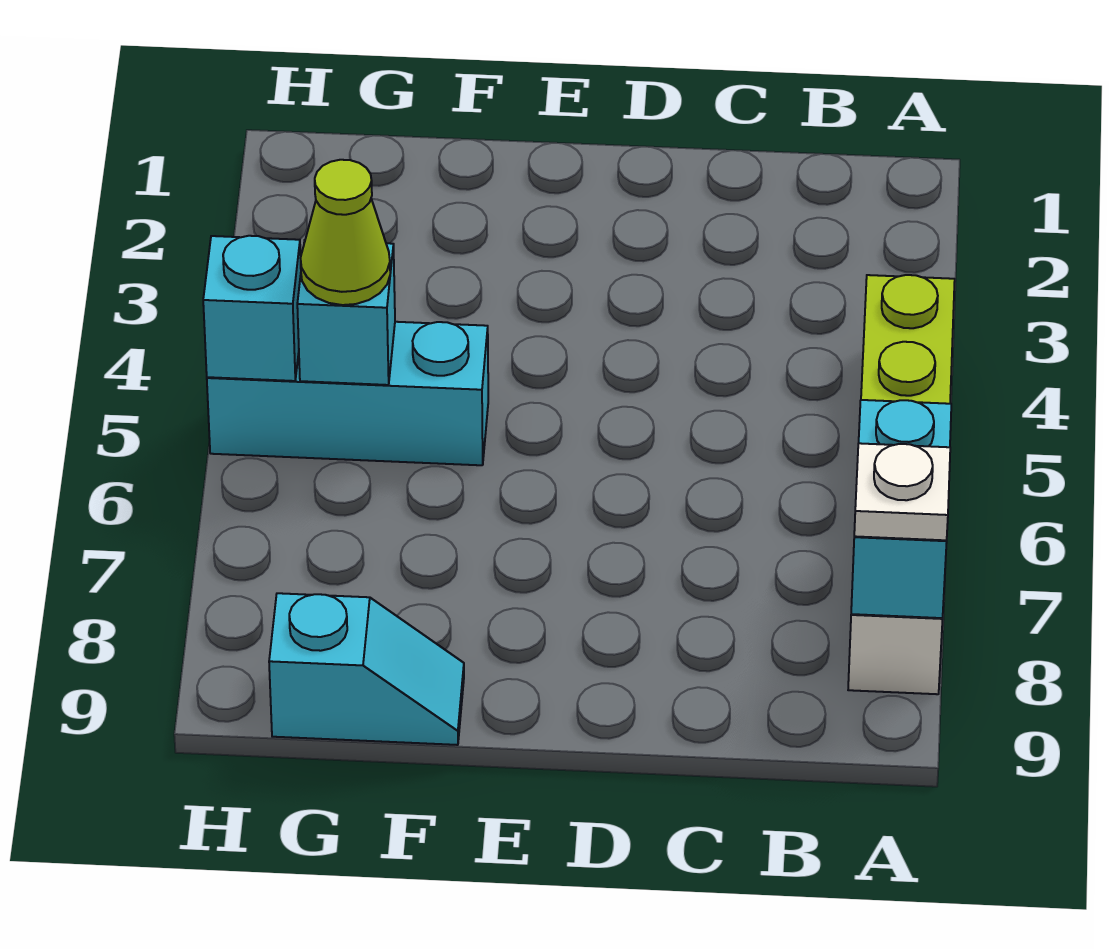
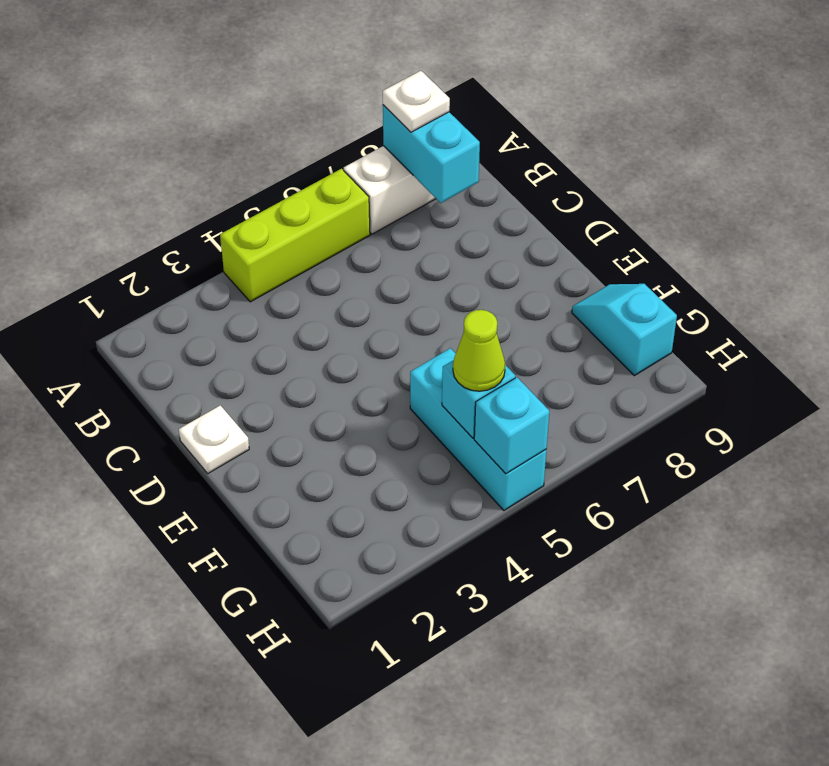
cyan brick A7:A8 level 2 -> cyan brick A8:B8 level 2
none -> white plate D1 level 1

